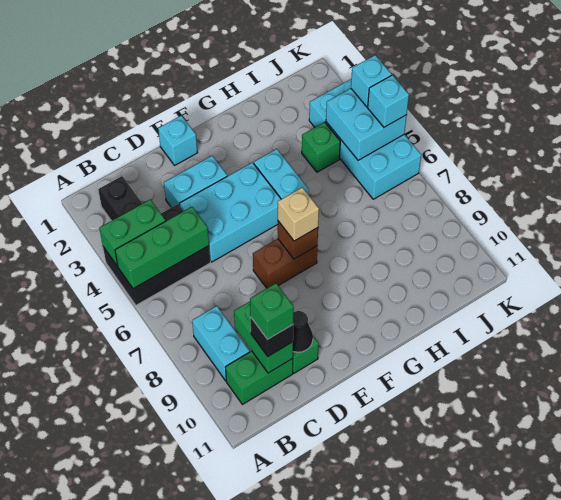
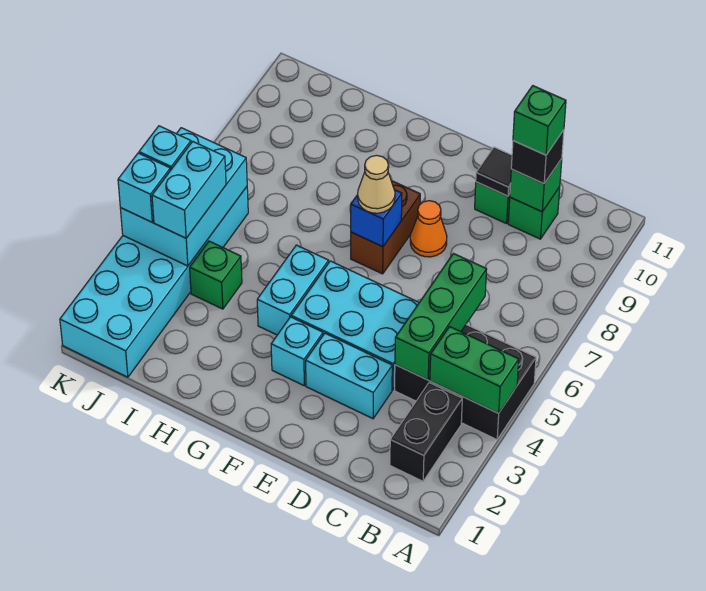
green brick A5:C5 level 2 -> green brick C4:C6 level 2
cyan brick B8:B9 level 1 -> cyan brick J4:J5 level 3
green brick B10:C10 level 1 -> green brick C10 level 1
green brick C9:C10 level 2 -> green brick C10 level 2
black cone D10 level 2 -> black tile D10 level 2
cyan brick E1 level 1 -> cyan brick F3 level 1
brown brick E7:F7 level 1 -> brown brick F7:F8 level 1
none -> orange cone E8 level 1
brown brick F7 level 2 -> blue brick F7 level 2
tan brick F7 level 3 -> tan cone F7 level 3
cyan brick J3:K6 level 1 -> cyan brick J1:K6 level 1
cyan brick J4:K5 level 2 -> cyan brick J4:K6 level 2

